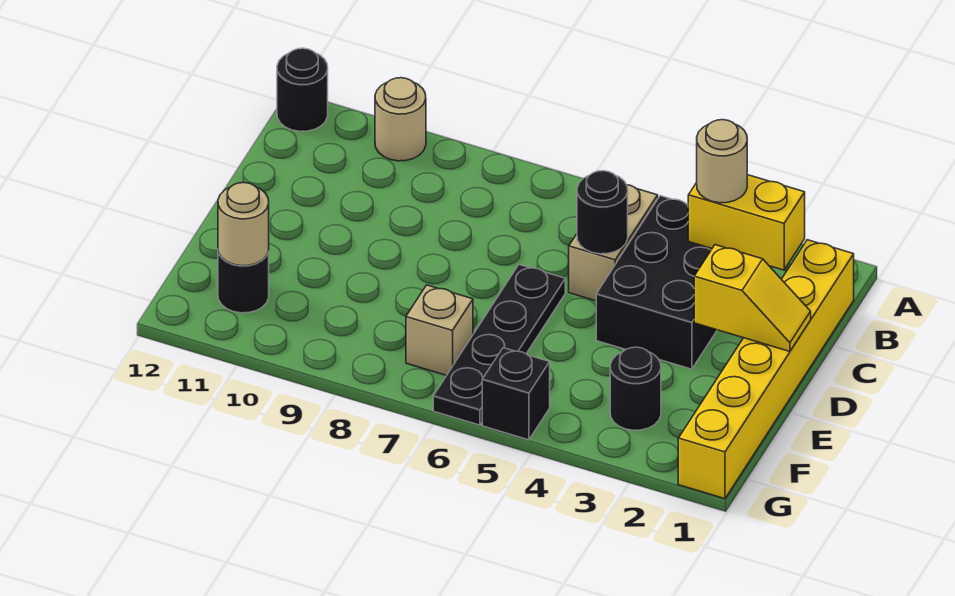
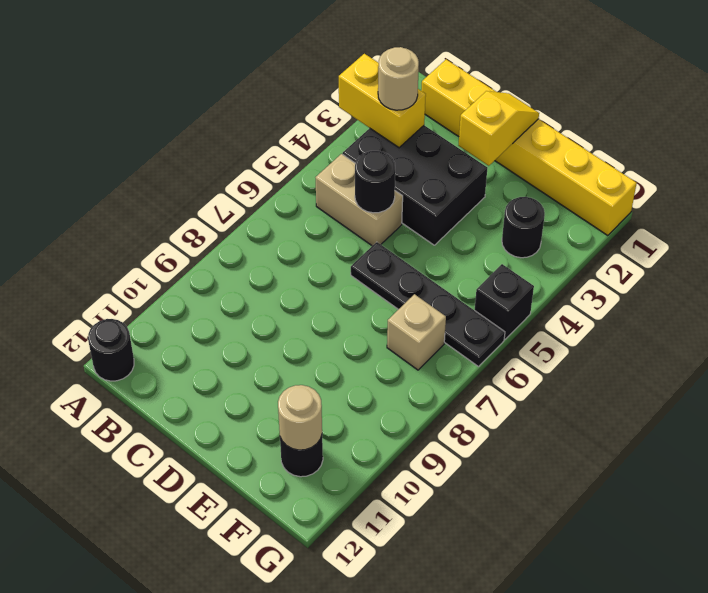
tan round brick A10 level 1 -> none
yellow brick B2:B3 level 2 -> yellow brick A3:B3 level 2

